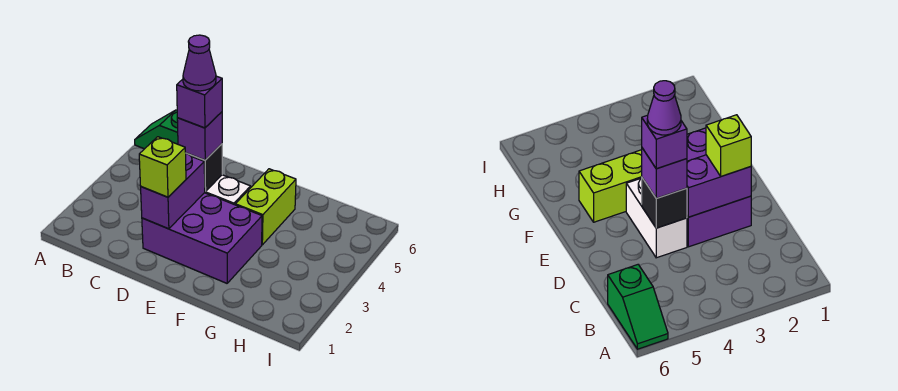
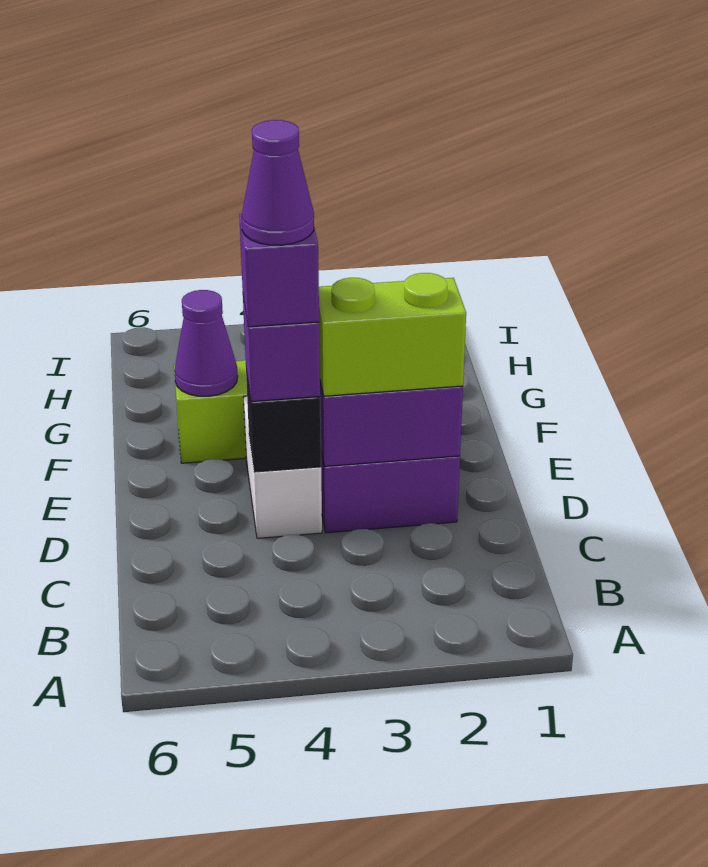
green slope A6:B6 level 1 top B -> none
lime brick D2 level 3 -> lime brick D2:D3 level 3
none -> purple cone F5 level 2

